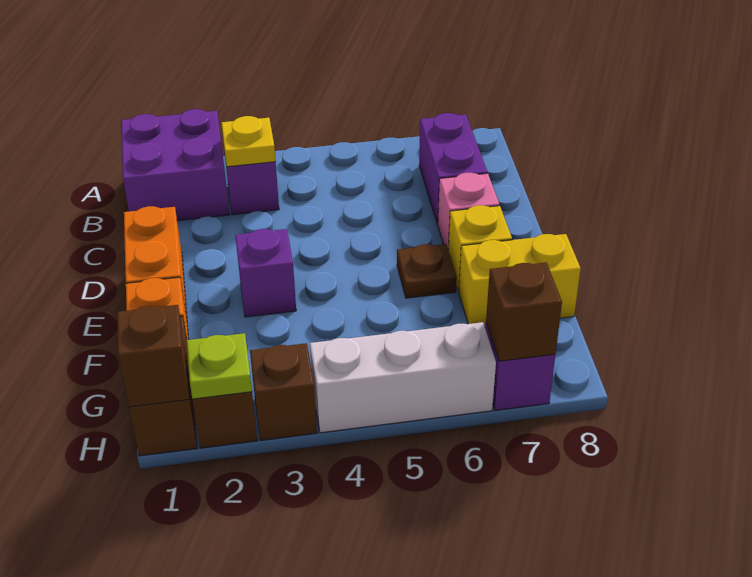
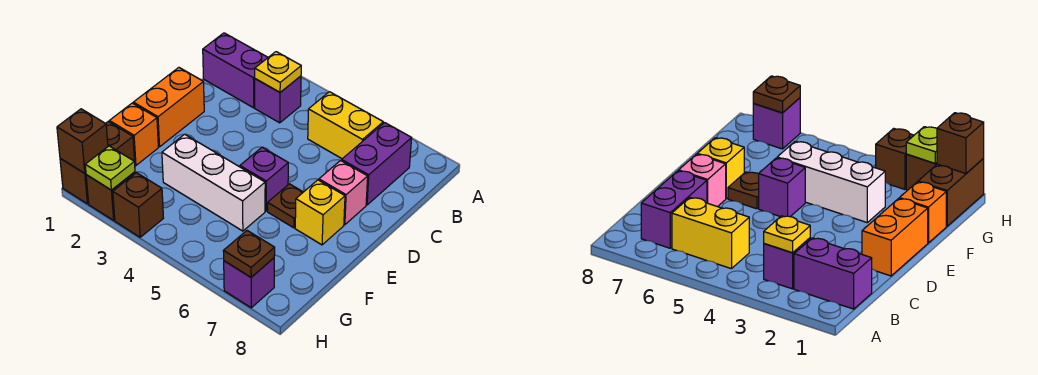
purple brick A1:B2 level 1 -> purple brick B1:B2 level 1
purple brick E3 level 1 -> purple brick E5 level 1
yellow brick F7:F8 level 1 -> yellow brick B5:B6 level 1
white brick H4:H6 level 1 -> white brick F3:F5 level 1
brown brick H7 level 2 -> brown plate H7 level 2

